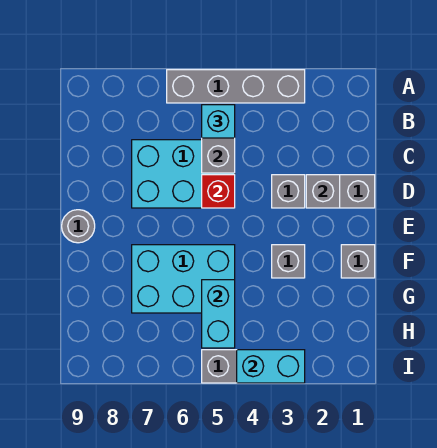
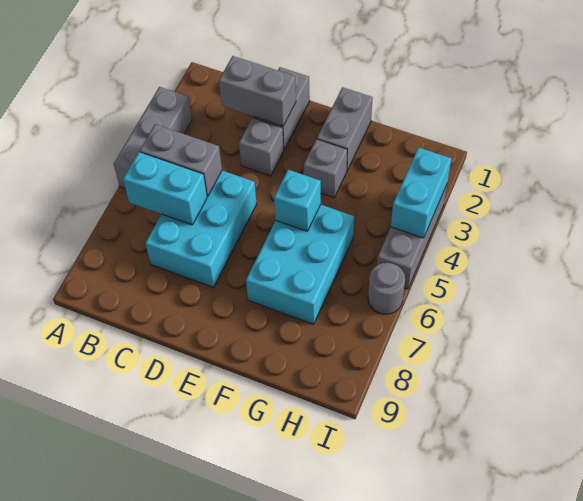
grey brick A3:A6 level 1 -> grey brick A3:A5 level 1
cyan brick B5 level 3 -> cyan brick F5 level 2
grey brick D2 level 2 -> grey brick C2:D2 level 2
red brick D5 level 2 -> none
grey round brick E9 level 1 -> grey round brick I6 level 1
grey brick F1 level 1 -> grey brick F1:F2 level 1
cyan brick G5:H5 level 2 -> cyan brick B6:C6 level 2

